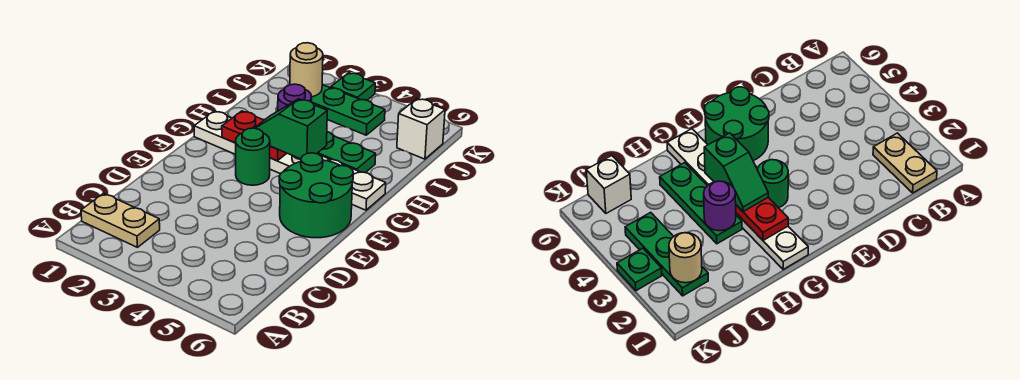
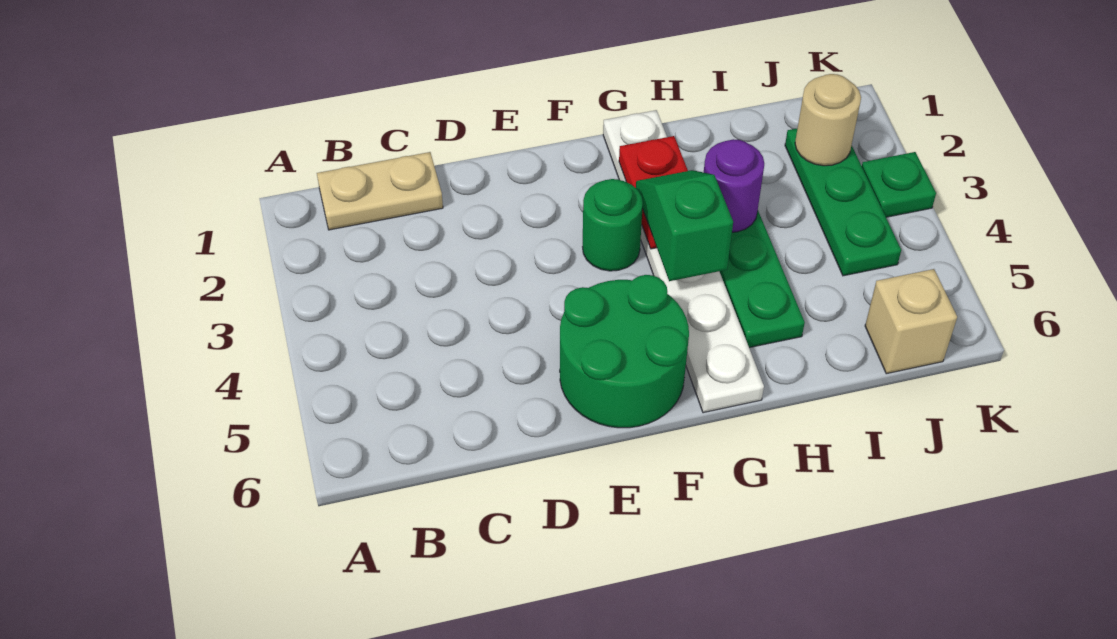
tan plate B1:B2 level 1 -> tan plate B1:C1 level 1
white brick J6 level 1 -> tan brick J6 level 1

